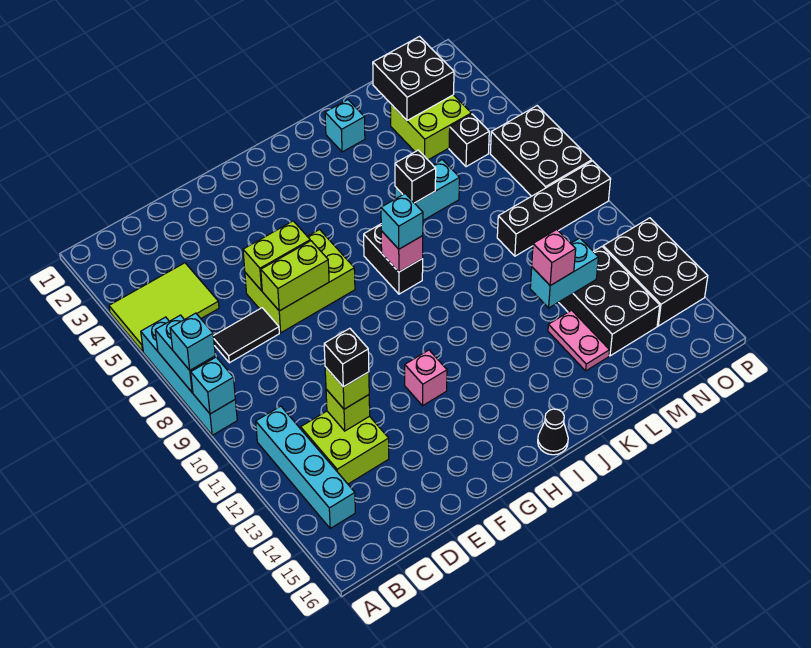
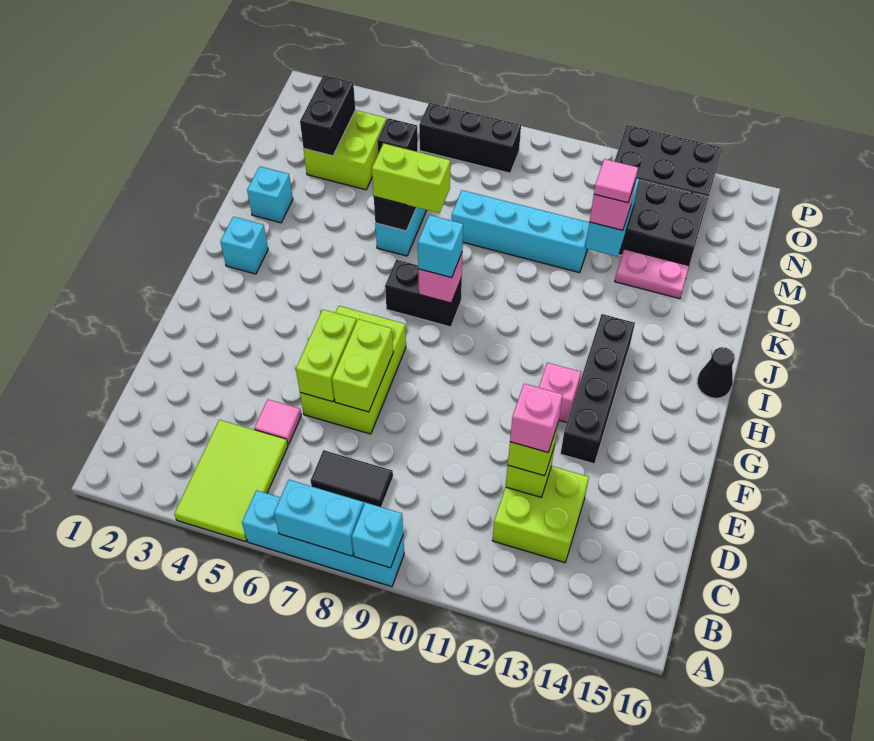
cyan brick A8 level 3 -> cyan brick I2 level 1
cyan brick B11:B14 level 1 -> cyan brick L8:L11 level 1
black tile C7:D7 level 1 -> black tile C7:C8 level 1
none -> pink tile D5 level 1
black brick D12 level 4 -> pink brick D12 level 4
none -> lime brick K6:K7 level 3
none -> pink tile L12 level 4
black brick M2:N3 level 2 -> black brick M3:N3 level 2
black brick M9:P9 level 1 -> black brick F13:I13 level 1
black brick O6:P8 level 1 -> black brick O6:O8 level 1

